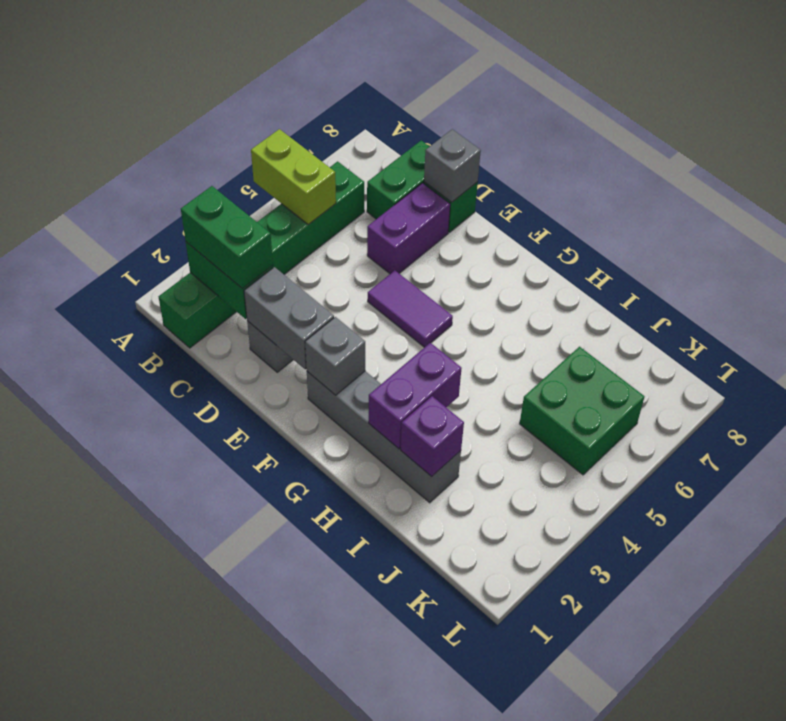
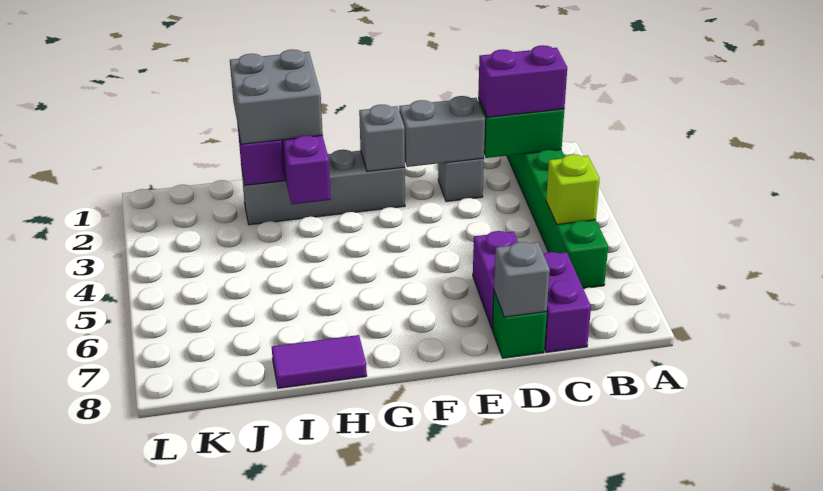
lime brick A5:B5 level 2 -> lime brick B5 level 2
green brick B2:C2 level 3 -> purple brick B2:C2 level 3
green brick C7:C8 level 1 -> purple brick C7:C8 level 1
purple tile E5:F5 level 1 -> purple tile H8:I8 level 1
none -> grey brick H1:I2 level 3
green brick J5:K6 level 1 -> none

